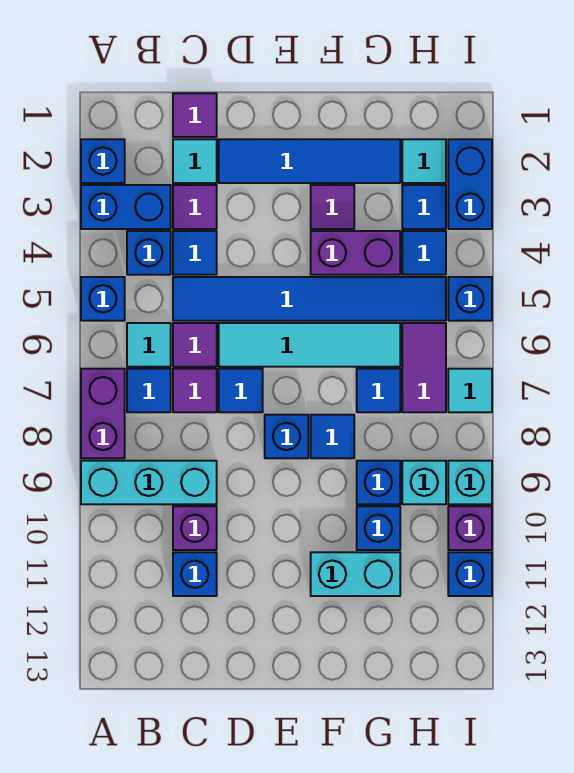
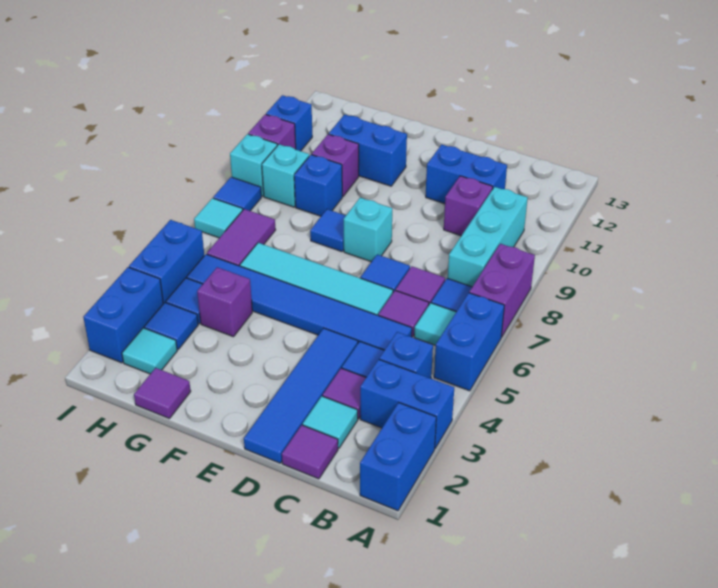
blue brick A2 level 1 -> blue brick A1:A2 level 1
blue brick A5 level 1 -> blue brick A5:A6 level 1
cyan brick A9:C9 level 1 -> cyan brick B8:B10 level 1
blue brick C11 level 1 -> blue brick C11:D11 level 1
blue tile D2:G2 level 1 -> blue tile D1:D4 level 1
blue brick E8 level 1 -> cyan brick E8 level 1
purple tile F3 level 1 -> purple tile G1 level 1
purple brick F4:G4 level 1 -> purple brick G4 level 1
cyan brick F11:G11 level 1 -> blue brick F11:G11 level 1
blue tile G7 level 1 -> blue tile I8 level 1
blue brick G10 level 1 -> purple brick G10 level 1
blue brick I5 level 1 -> blue brick I4:I5 level 1

